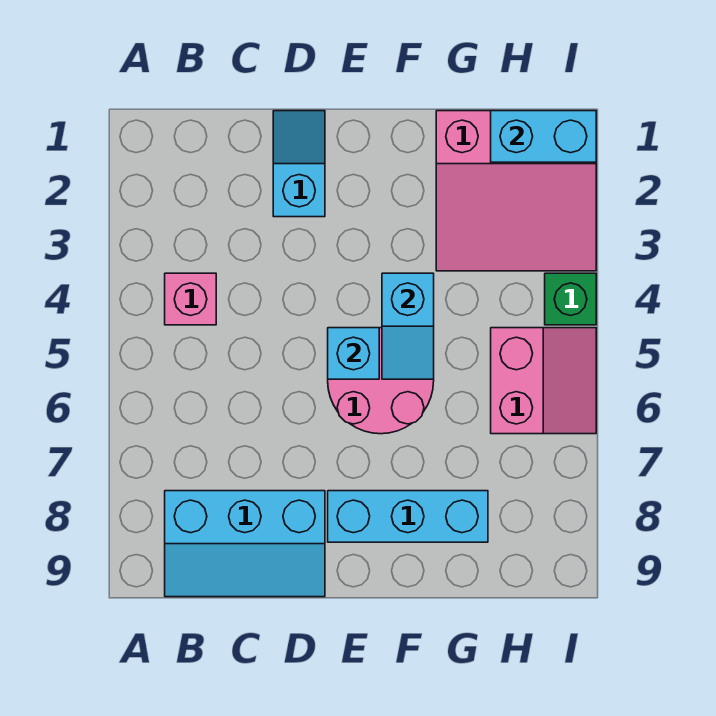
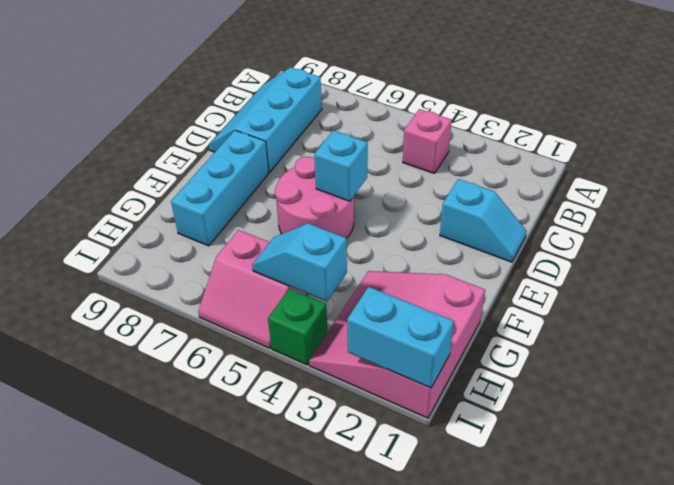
cyan slope F4:F5 level 2 top 4 -> cyan slope H4:H5 level 2 top 4
cyan brick H1:I1 level 2 -> cyan brick I1:I2 level 2

